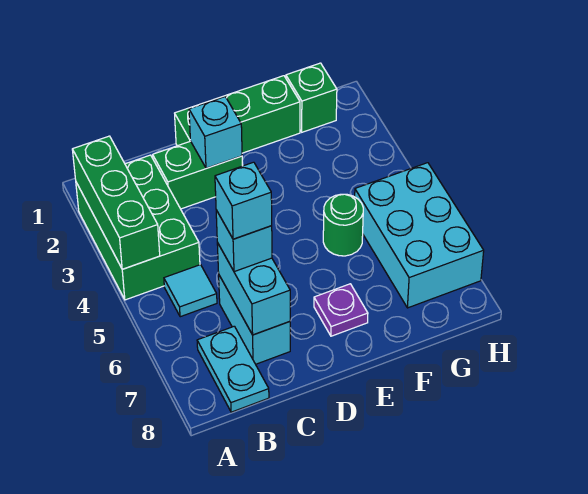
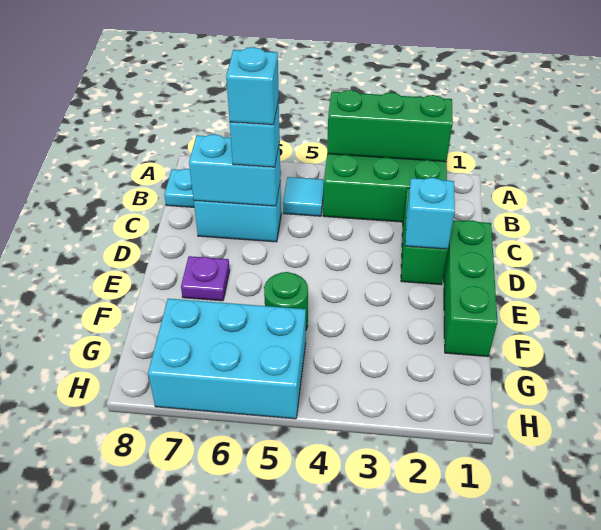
green brick G1 level 1 -> none

